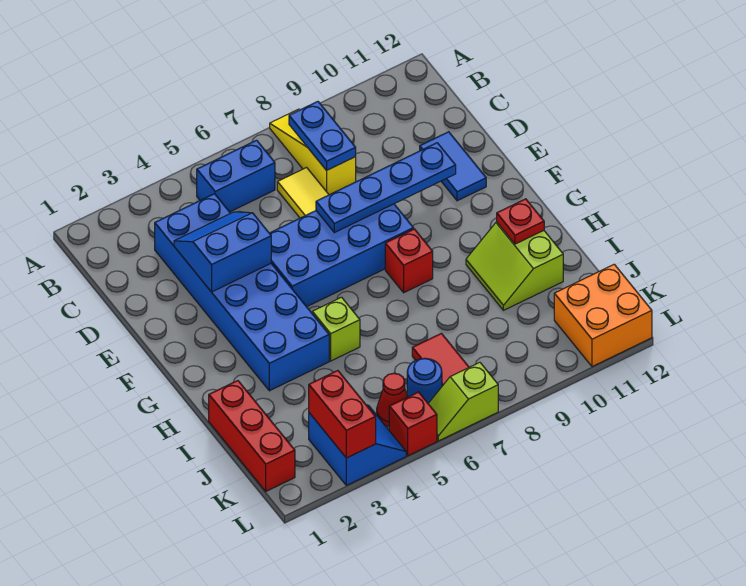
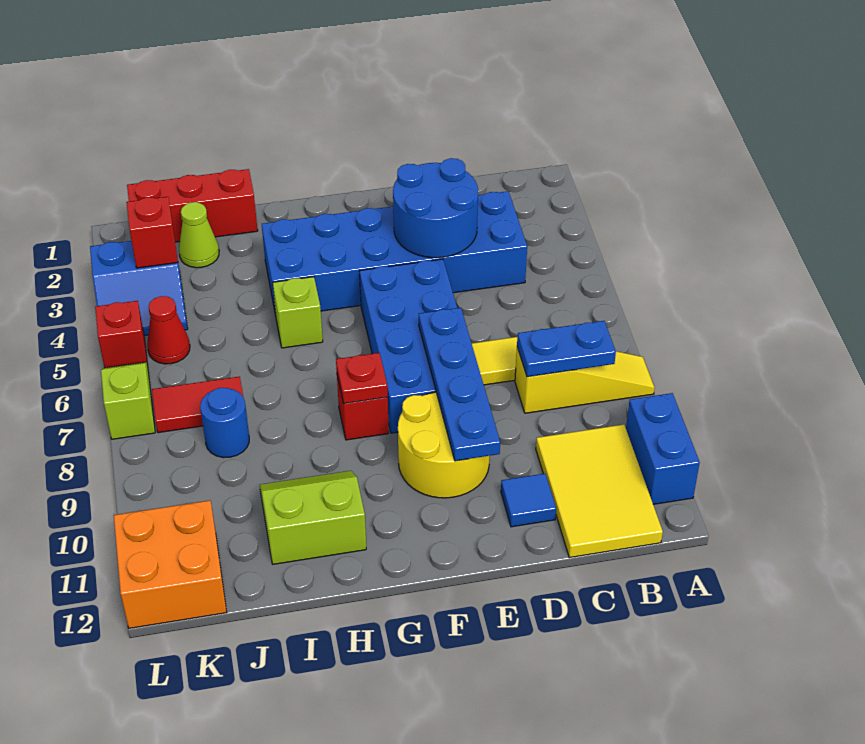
blue brick B5:B6 level 1 -> blue brick A10:A11 level 1
none -> yellow tile B10:C12 level 1
blue slope D3:E4 level 2 top E -> blue round brick D3:E4 level 2
blue tile D11:E11 level 1 -> blue tile D11 level 1
none -> yellow round brick E9:F10 level 1
red plate H11 level 2 -> red plate G8 level 2
none -> lime cone J2 level 1
red brick K3:L3 level 2 -> red brick K3 level 2
blue round brick K6 level 1 -> blue round brick J8 level 1

